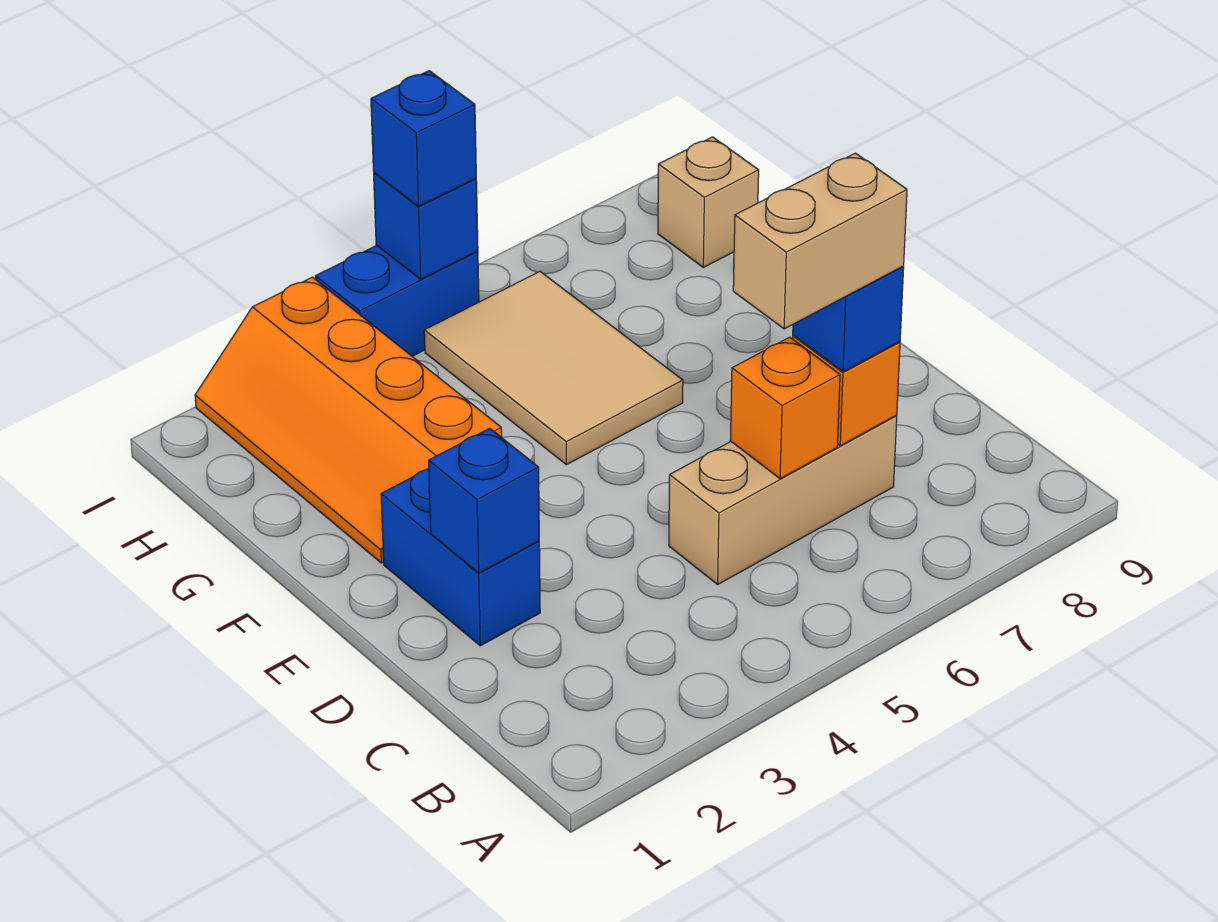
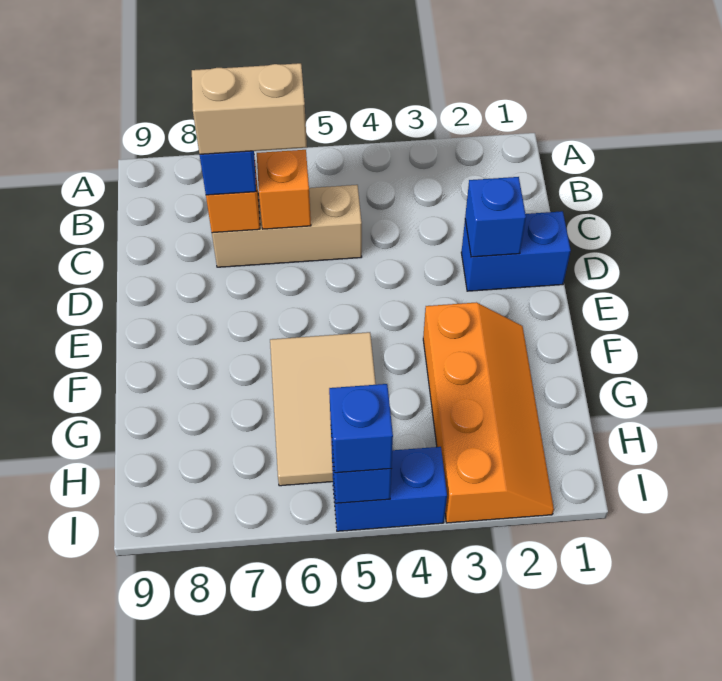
blue brick D2:E2 level 1 -> blue brick D1:D2 level 1
tan brick H9 level 1 -> none

